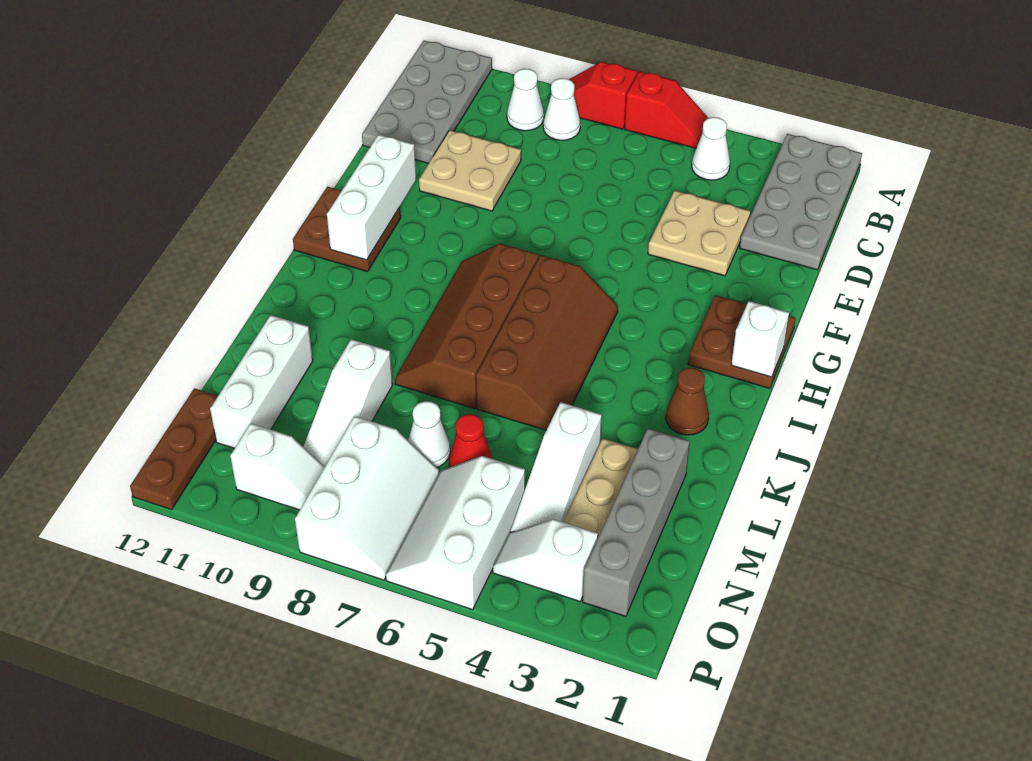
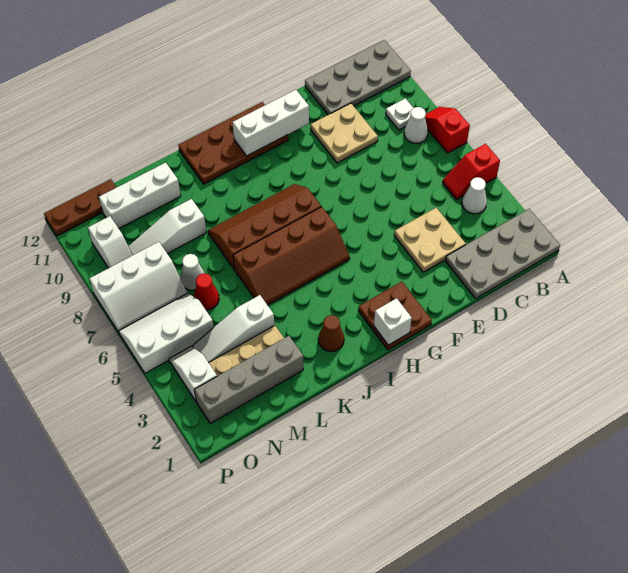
red slope A5:A6 level 1 top 6 -> red slope A5:B5 level 1 top A
white cone B9 level 1 -> white plate B9 level 1
brown plate G11:H12 level 1 -> brown plate G11:J12 level 1

